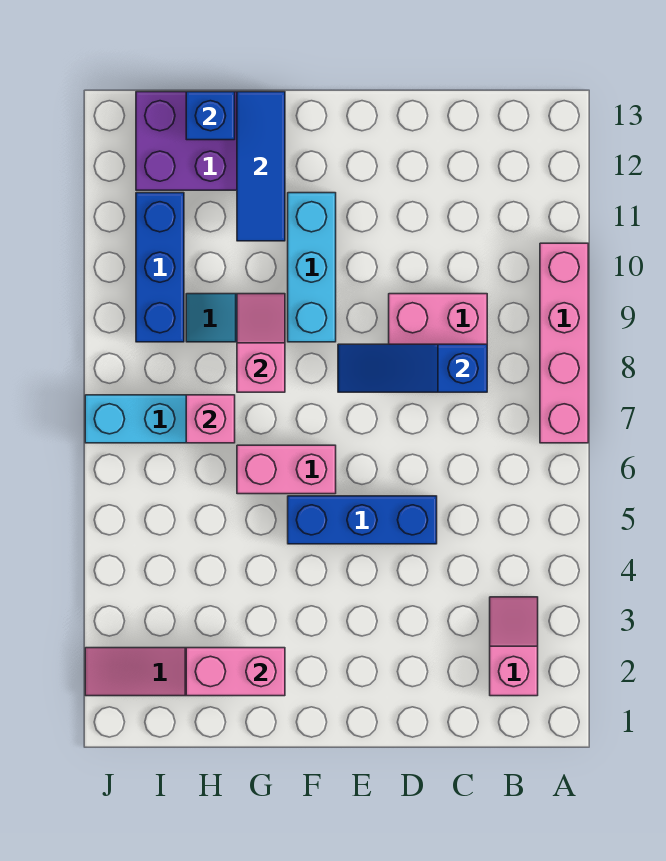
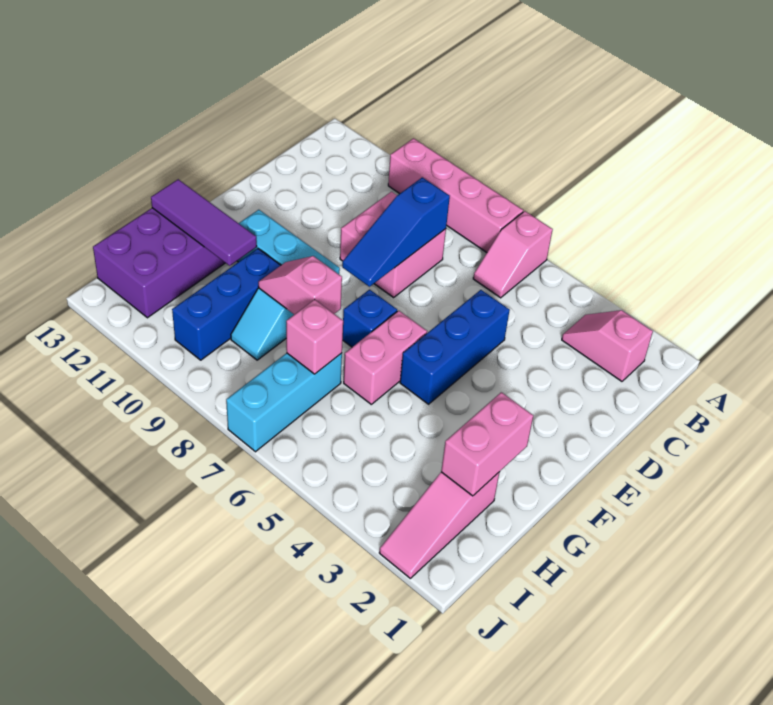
none -> pink slope A6:B6 level 1 top A
blue tile G11:G13 level 2 -> purple tile G11:G13 level 2
blue brick H13 level 2 -> blue brick F7 level 1
blue brick I9:I11 level 1 -> blue brick G10:I10 level 1

